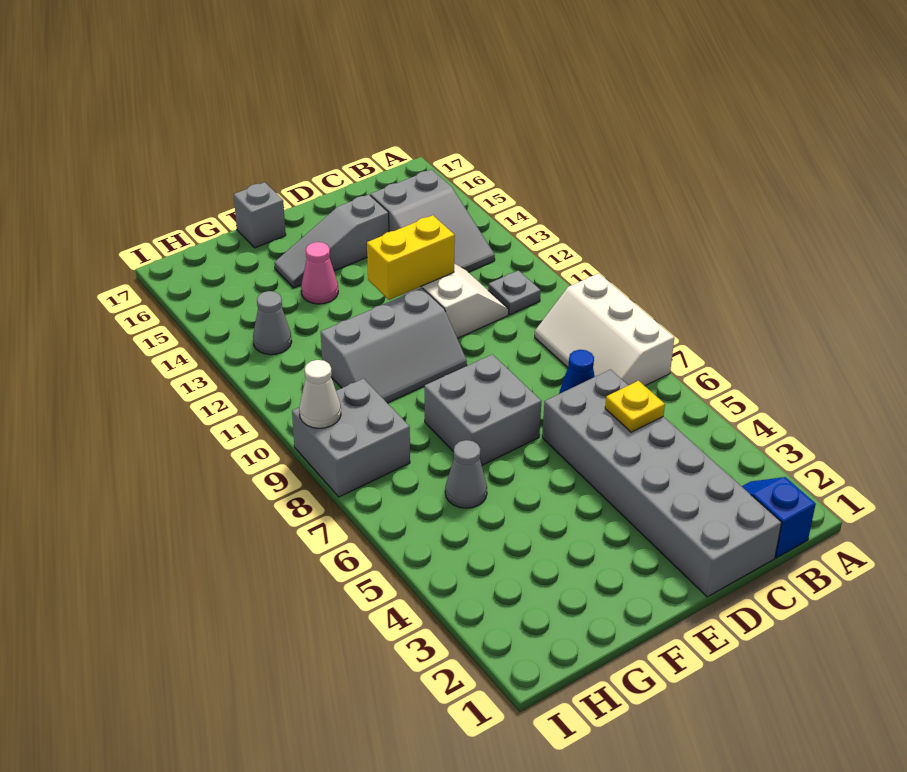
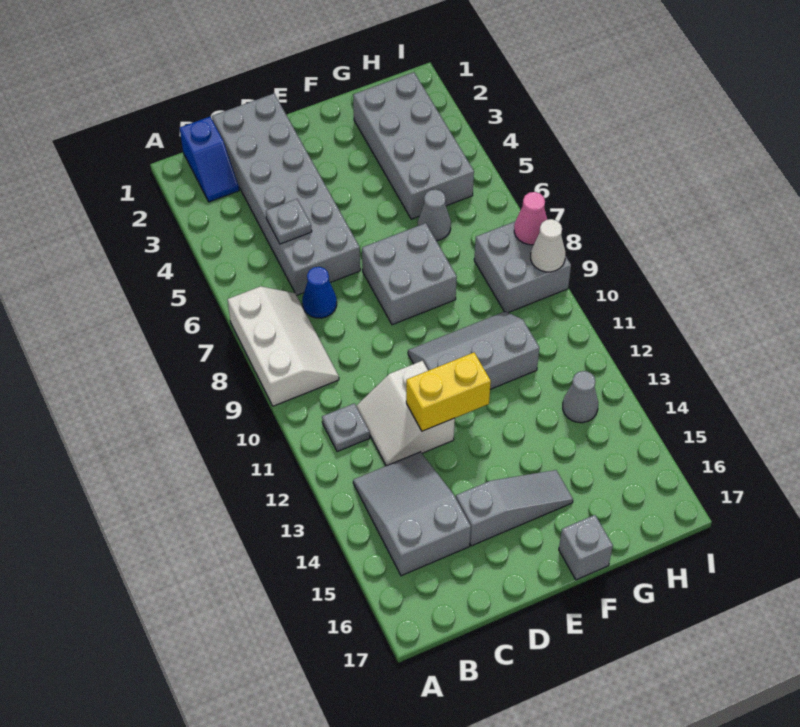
yellow plate C5 level 2 -> grey plate C5 level 2
pink cone F14 level 1 -> pink cone I8 level 2
none -> grey brick G2:H5 level 1

